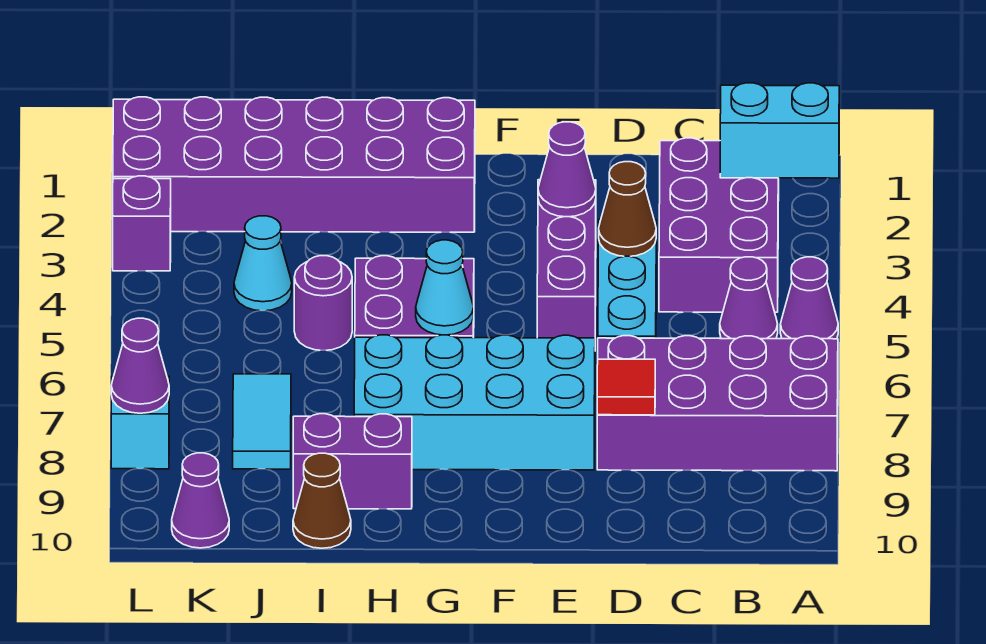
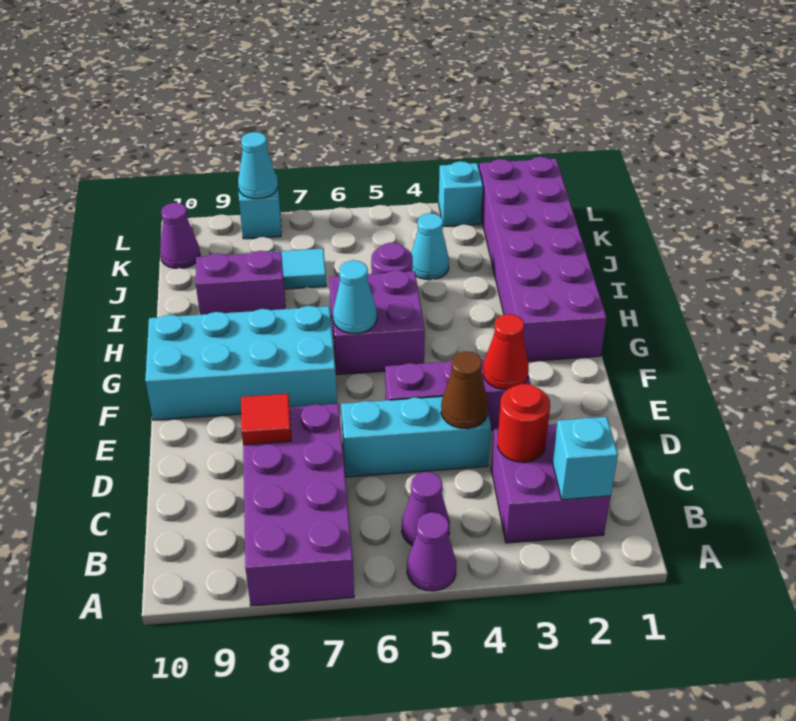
cyan brick A2:B2 level 2 -> cyan brick B2 level 2
purple brick B2:C4 level 1 -> purple brick B2:C3 level 1
none -> red round brick C3 level 2
purple cone E3 level 2 -> red cone E3 level 2
cyan brick E7:H8 level 1 -> cyan brick F7:G10 level 1
purple brick H9:I9 level 1 -> purple brick I8:I9 level 1
brown cone I10 level 1 -> none
purple brick L3 level 1 -> cyan brick L3 level 1
purple cone L8 level 2 -> cyan cone L8 level 2

